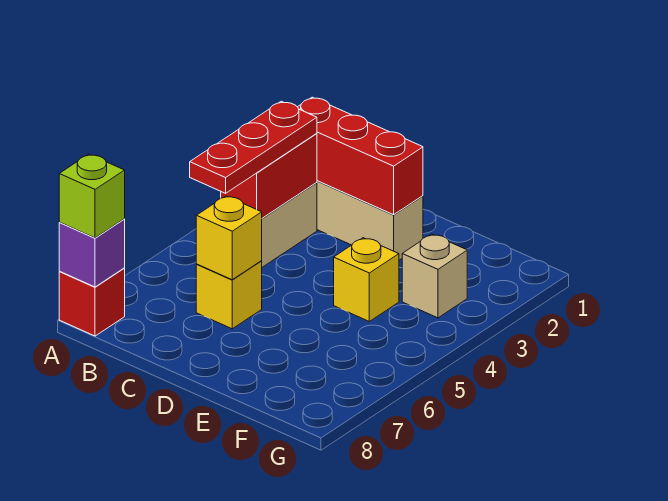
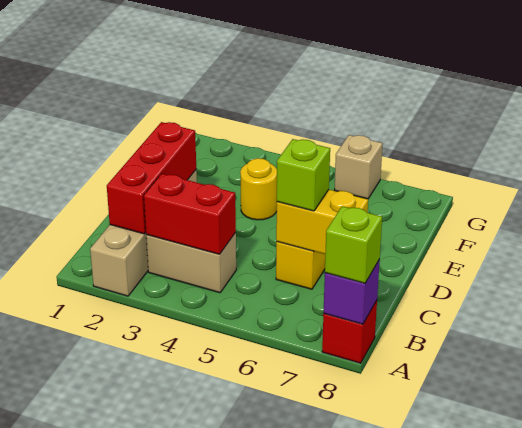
red plate B3:B5 level 3 -> none
yellow brick C6 level 2 -> yellow brick C6:C7 level 2
none -> lime brick C6 level 3
yellow brick E4 level 1 -> yellow round brick E4 level 1
tan brick F3 level 1 -> tan brick G6 level 1

